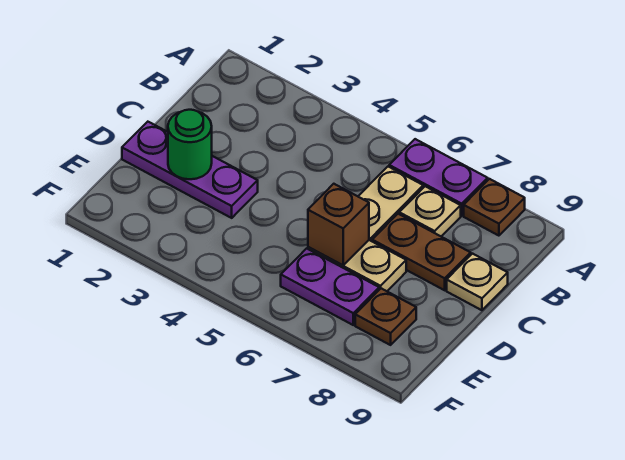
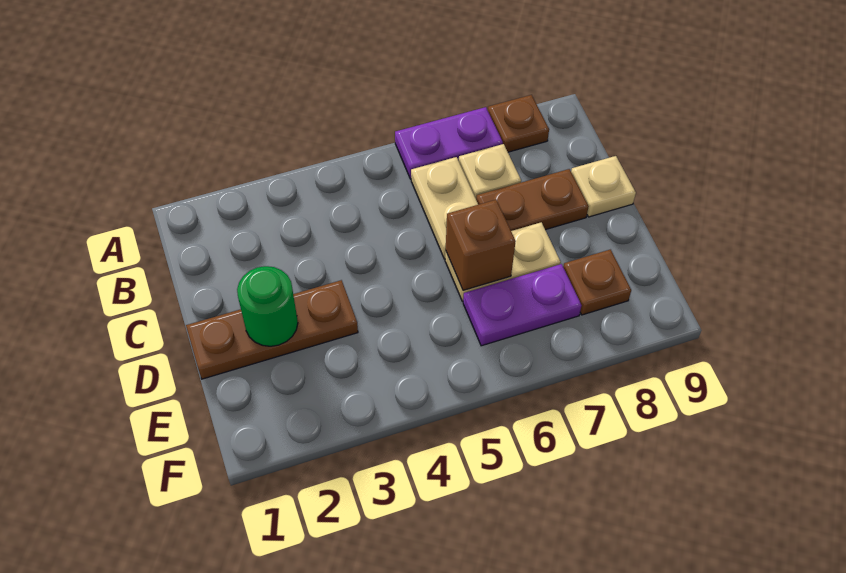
purple plate D1:D3 level 1 -> brown plate D1:D3 level 1

